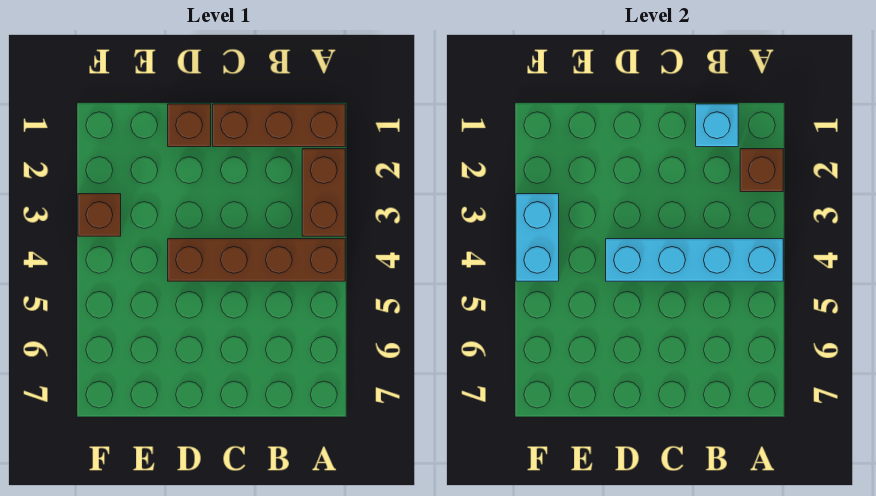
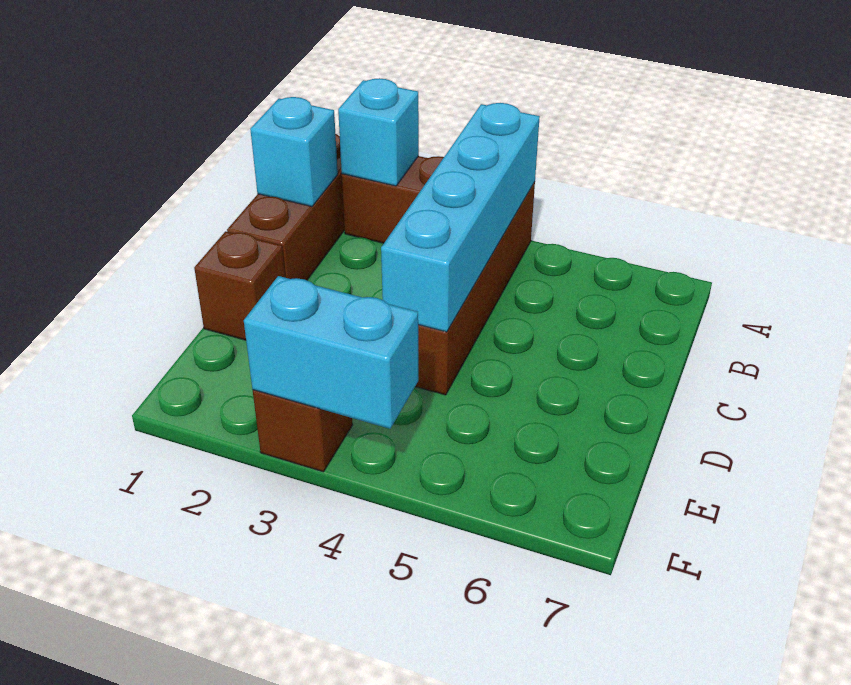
brown brick A2 level 2 -> cyan brick A2 level 2

